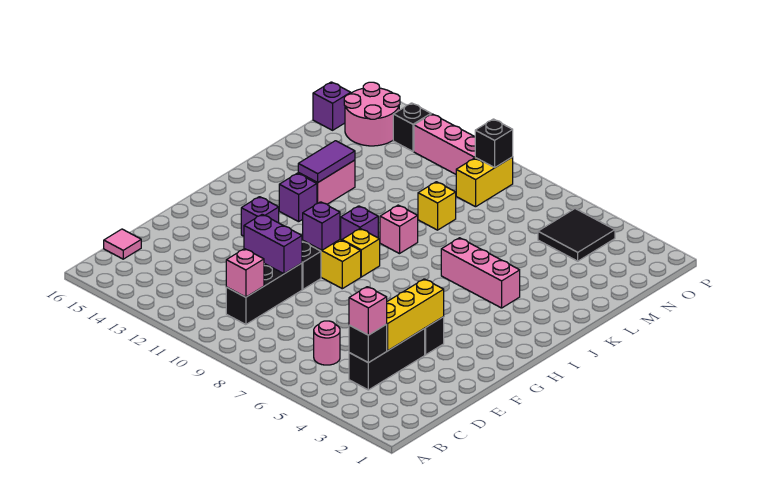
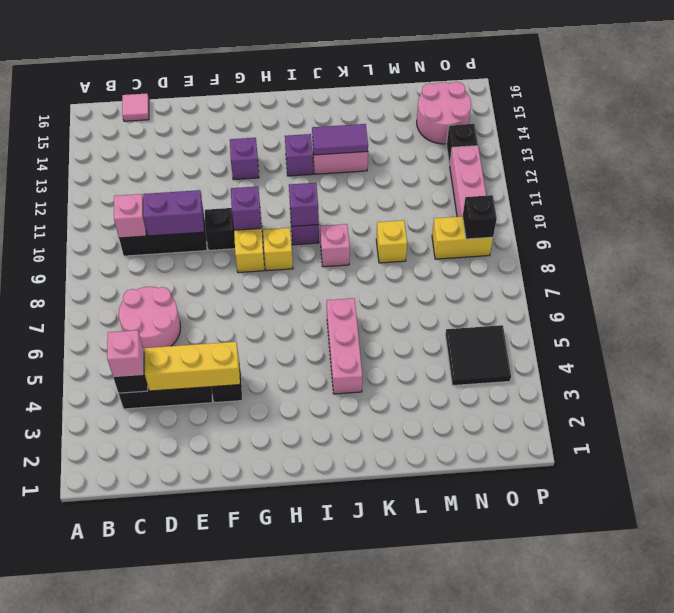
pink round brick C6 level 1 -> pink round brick C6:D7 level 1
purple brick E10:E11 level 2 -> purple brick D10:E10 level 2
purple brick N16 level 1 -> purple brick I10 level 2

